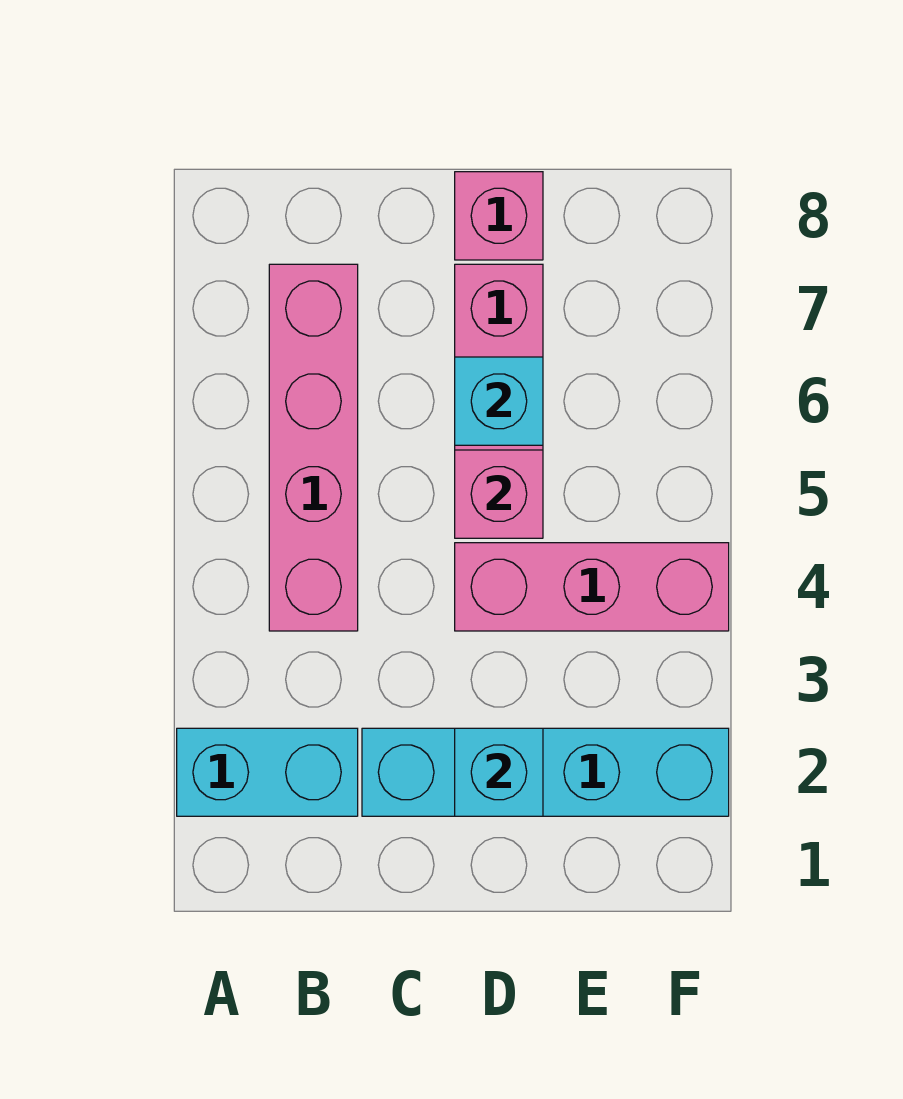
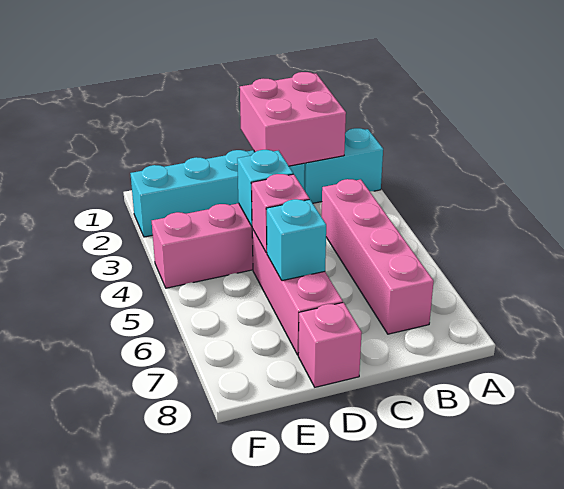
none -> pink brick B1:C2 level 2
cyan brick D2 level 2 -> cyan brick D4 level 2

